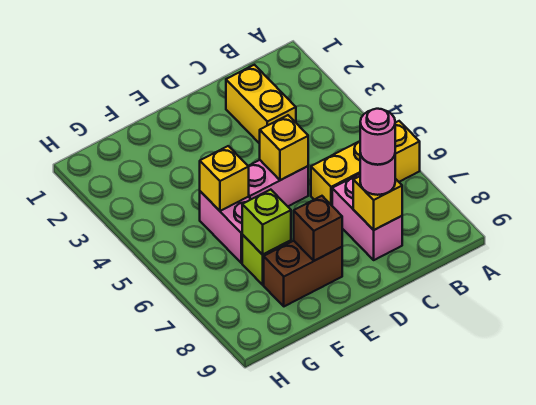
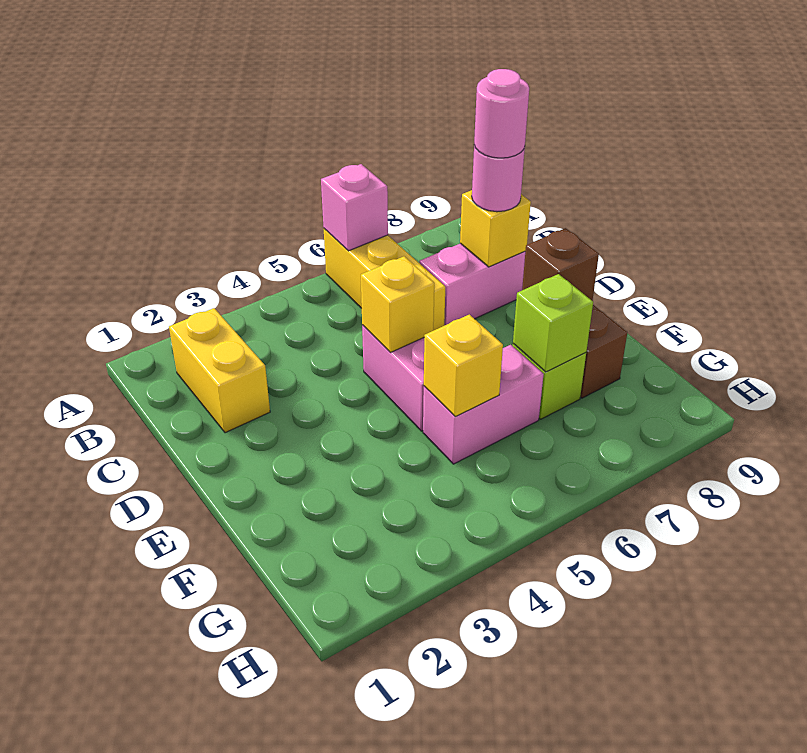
none -> pink brick A6 level 2
yellow brick C2:C3 level 1 -> yellow brick B2:C2 level 1

